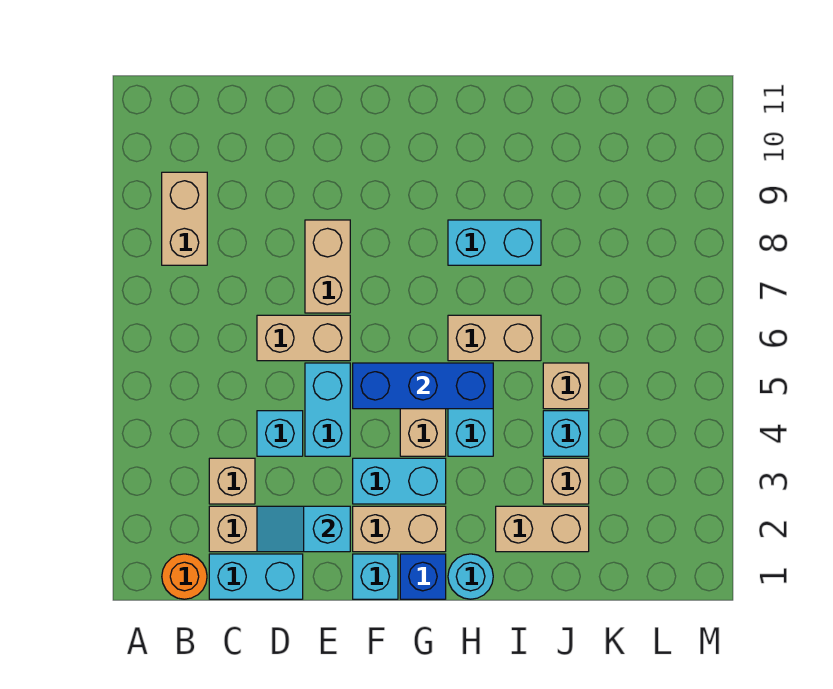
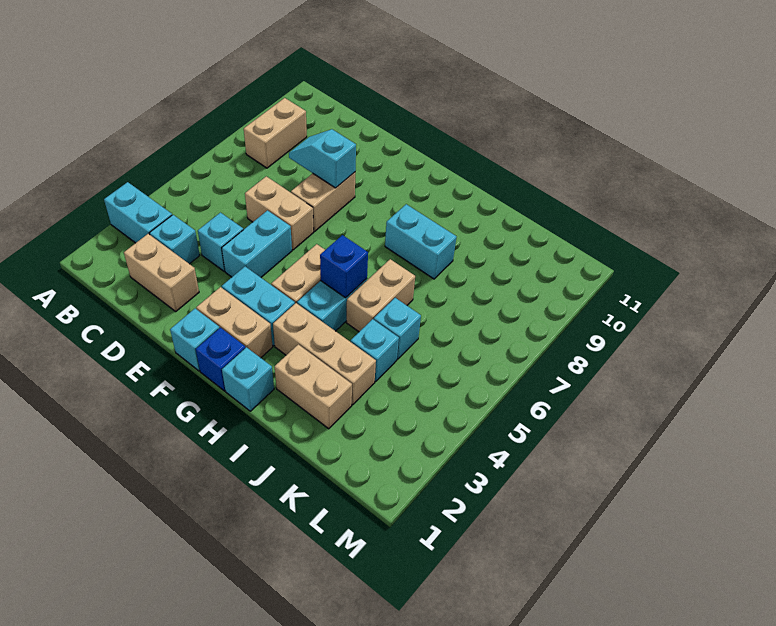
orange round brick B1 level 1 -> none
cyan brick C1:D1 level 1 -> cyan brick A3:B3 level 1
tan brick C3 level 1 -> cyan brick C3 level 1
cyan slope D2:E2 level 2 top E -> cyan slope D8:E8 level 2 top E
blue brick F5:H5 level 2 -> blue brick H5 level 2
cyan round brick H1 level 1 -> cyan brick H1 level 1
tan brick H6:I6 level 1 -> tan brick I5:I6 level 1
tan brick J3 level 1 -> tan brick H3:J3 level 1
tan brick J5 level 1 -> cyan brick J5 level 1

